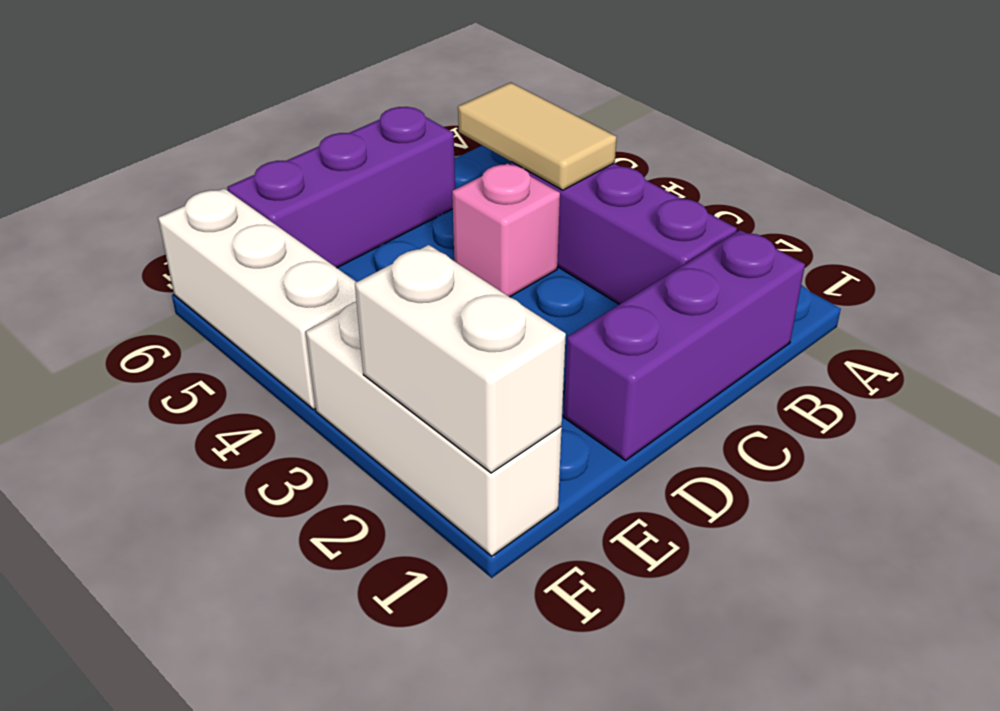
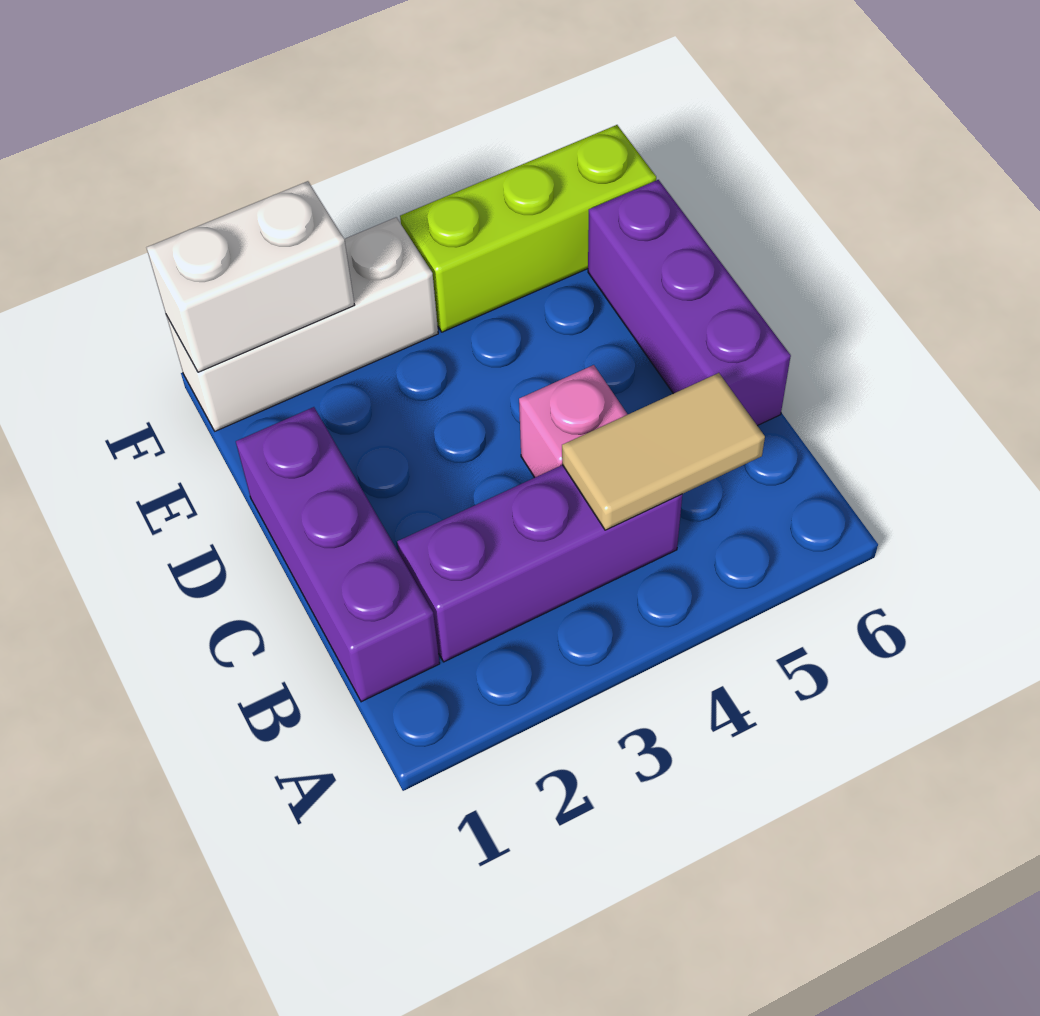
white brick F4:F6 level 1 -> lime brick F4:F6 level 1

